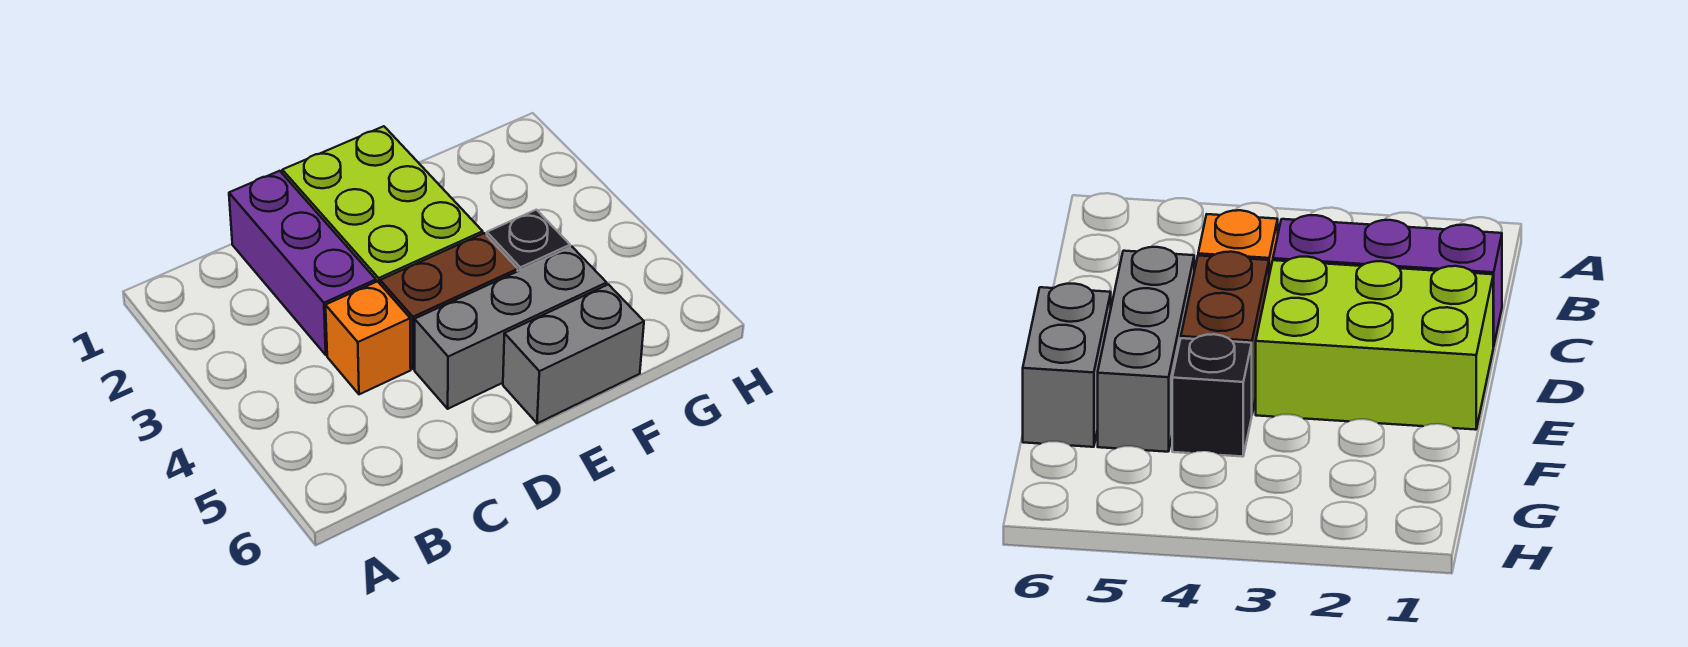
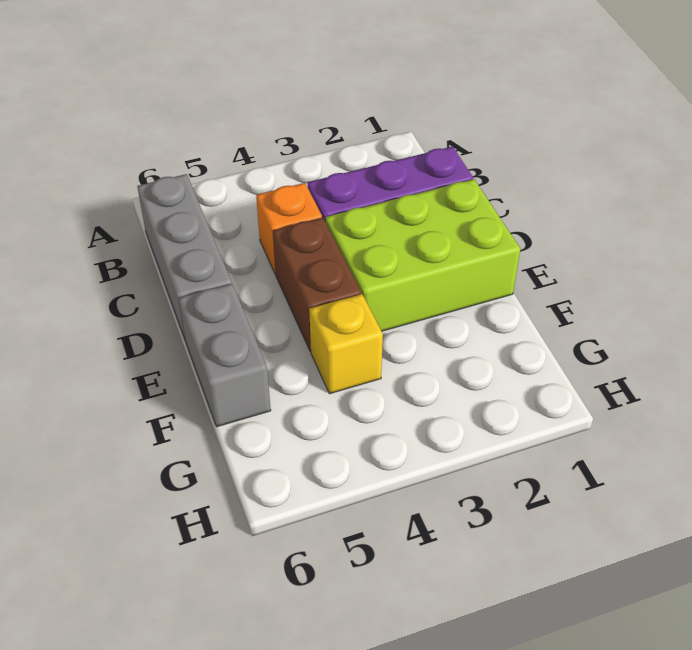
grey brick D5:F5 level 1 -> grey brick B6:D6 level 1
black brick F4 level 1 -> yellow brick F4 level 1

